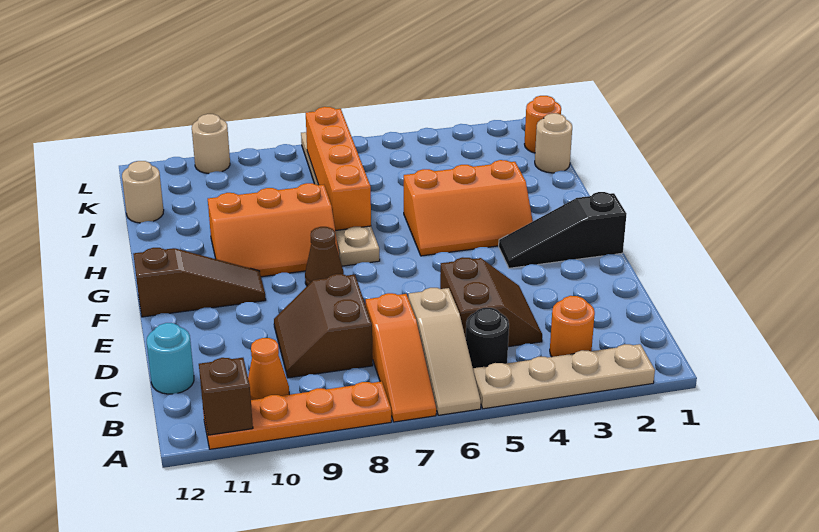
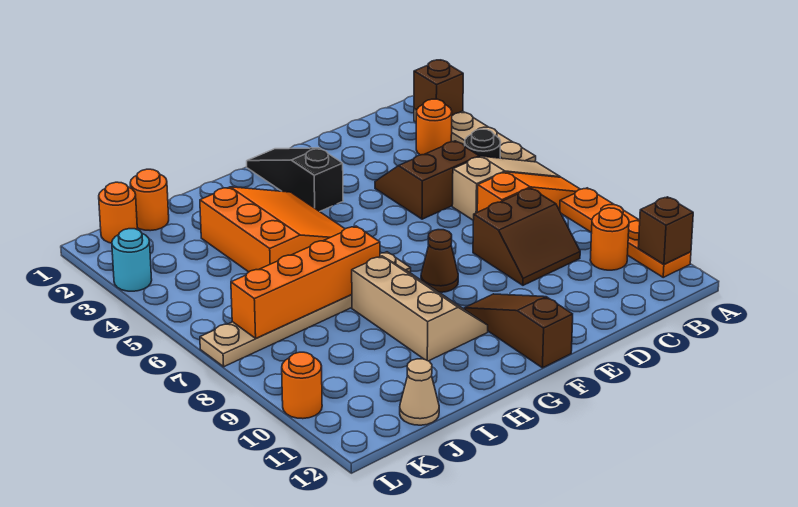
none -> brown brick A2 level 2
orange cone B10 level 1 -> orange round brick B10 level 1
cyan round brick C12 level 1 -> cyan round brick L3 level 1
black slope F1:F3 level 1 top 1 -> black slope F1:F3 level 1 top 3
orange slope G3:H5 level 1 top H -> orange slope G3:I5 level 1 top I
orange slope G8:H10 level 1 top H -> tan slope G8:H10 level 1 top H
tan round brick J1 level 1 -> orange round brick J1 level 1
tan round brick J12 level 1 -> tan cone J12 level 1
tan round brick L10 level 1 -> orange round brick L10 level 1

